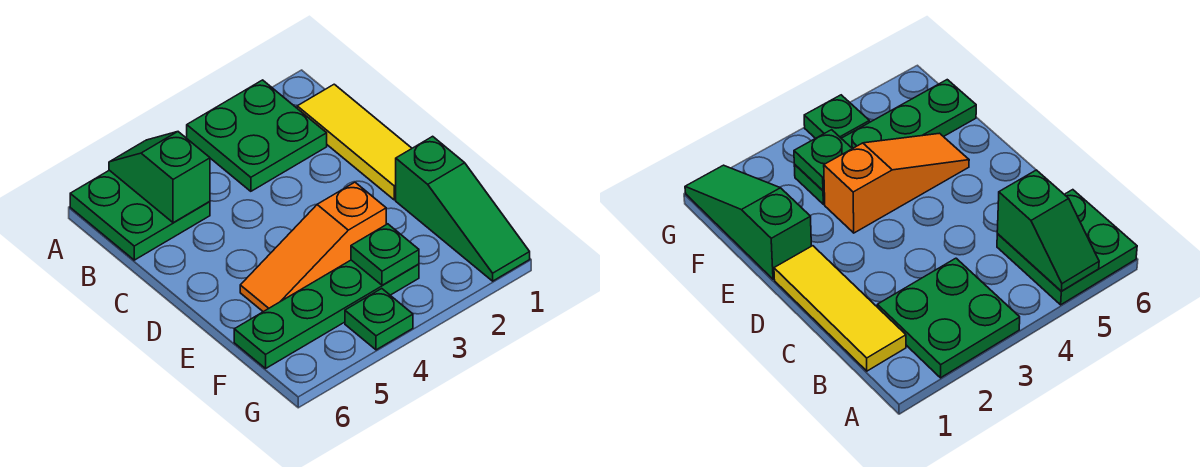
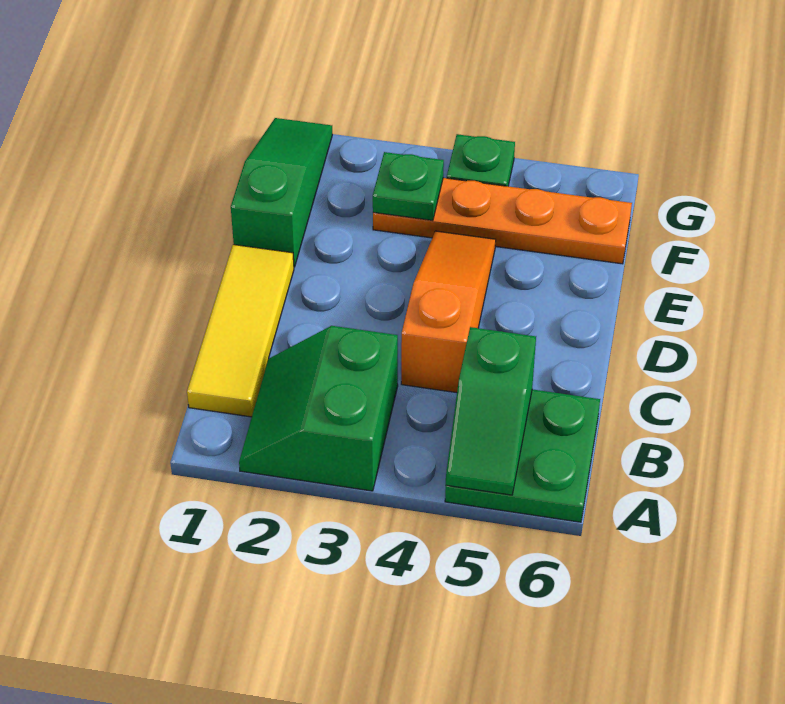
green plate A2:B3 level 1 -> green slope A2:B3 level 1 top 3
orange slope E3:E5 level 1 top 3 -> orange slope C4:E4 level 1 top C
green plate F3:F6 level 1 -> orange plate F3:F6 level 1

